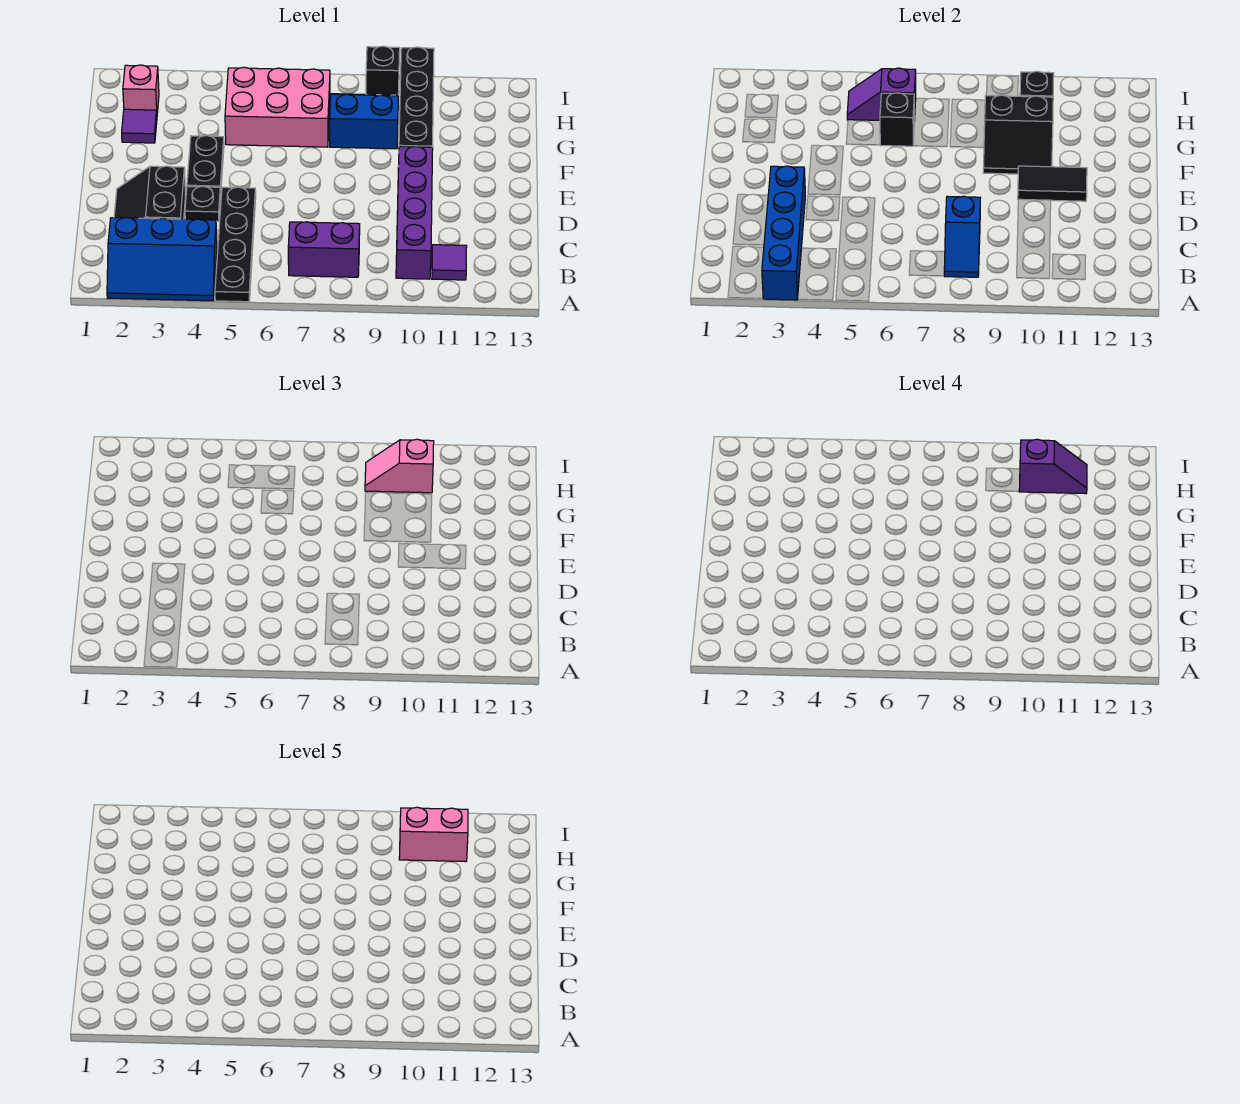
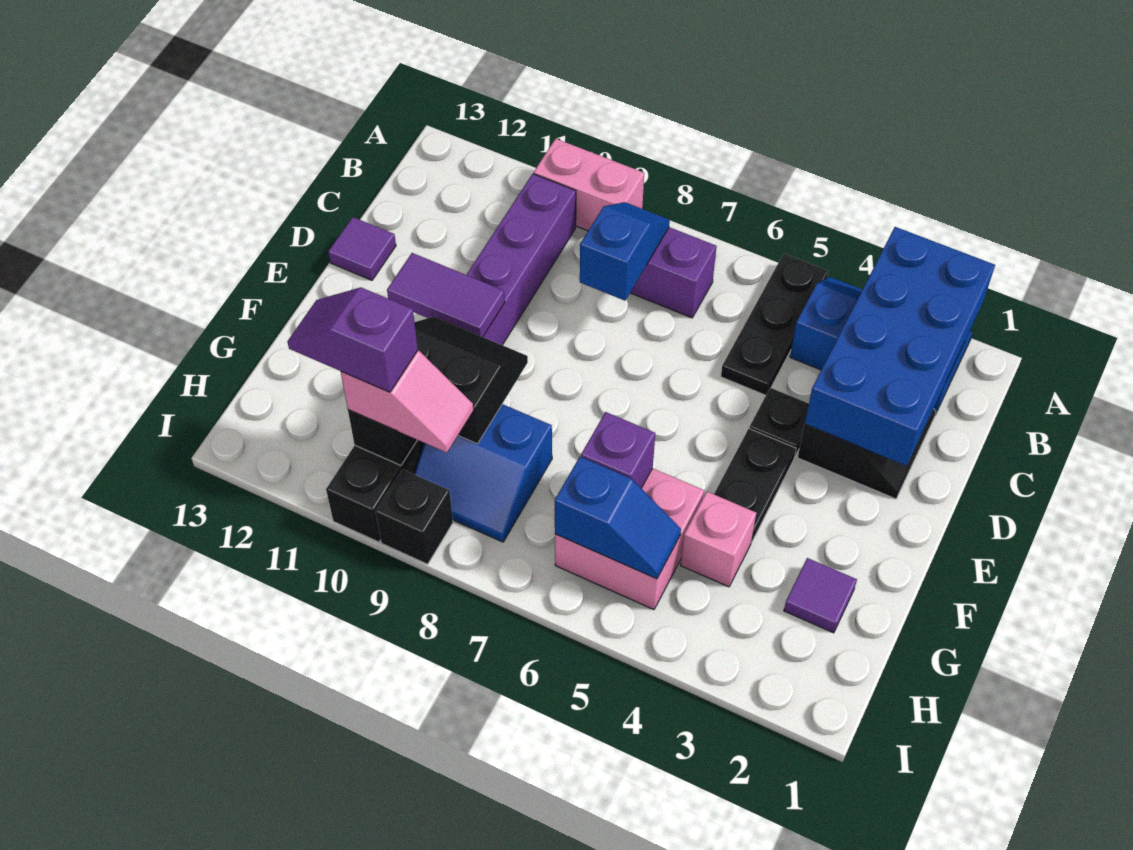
blue brick A3:D3 level 2 -> blue brick A2:D3 level 2
black plate A5:D5 level 1 -> black plate A5:C5 level 1
purple tile B11 level 1 -> purple tile D13 level 1
black tile E10:E11 level 2 -> purple tile E10:E11 level 2
pink brick G5:H7 level 1 -> pink brick G5:H6 level 1
black brick G6 level 2 -> purple brick G6 level 2
pink brick H2 level 1 -> pink brick G4 level 1
purple slope H5:H6 level 2 top 6 -> blue slope H5:H6 level 2 top 6
pink brick H10:H11 level 5 -> pink brick A9:A10 level 1

